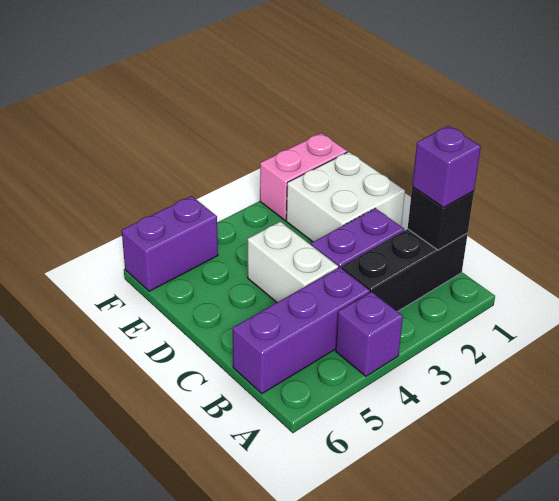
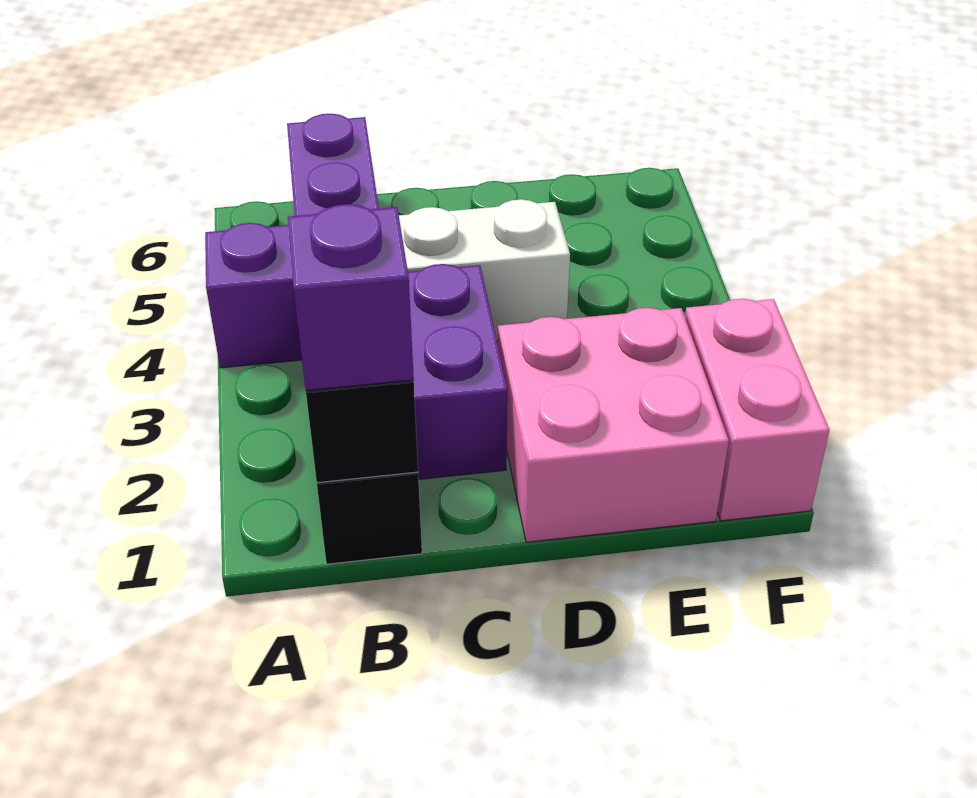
white brick D1:E2 level 1 -> pink brick D1:E2 level 1
purple brick F5:F6 level 1 -> none

